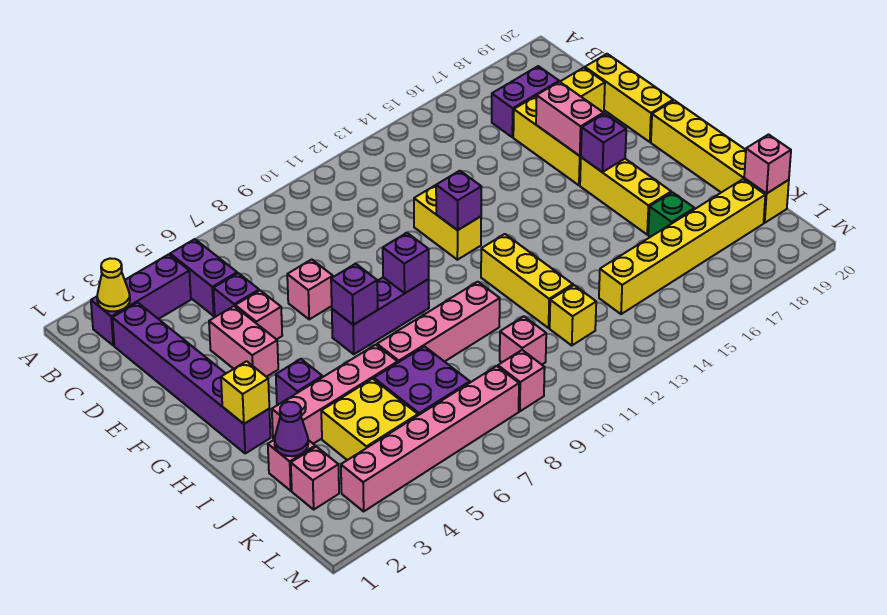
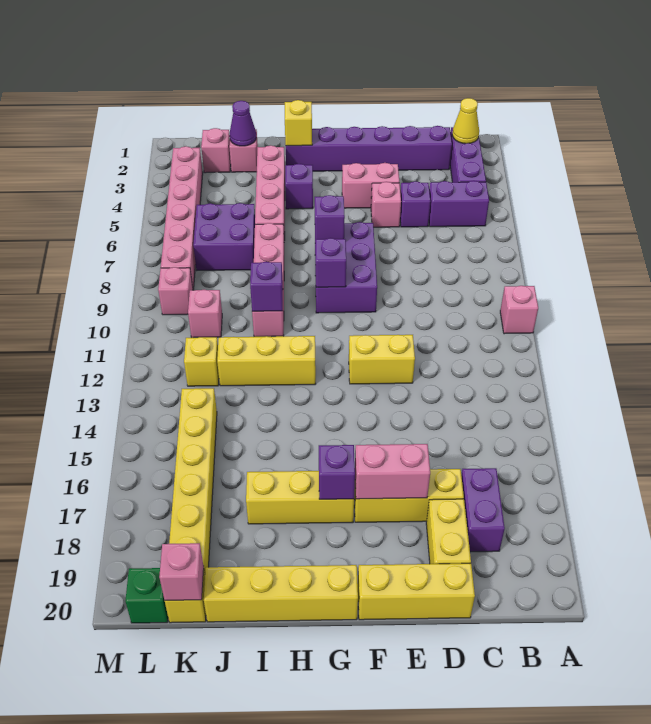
pink brick E7 level 1 -> pink brick A10 level 1
purple brick F12 level 2 -> purple brick I10 level 2
purple brick G7:G9 level 1 -> purple brick F7:G9 level 1
yellow brick J4:K5 level 1 -> none
green brick J17 level 1 -> green brick L20 level 1

